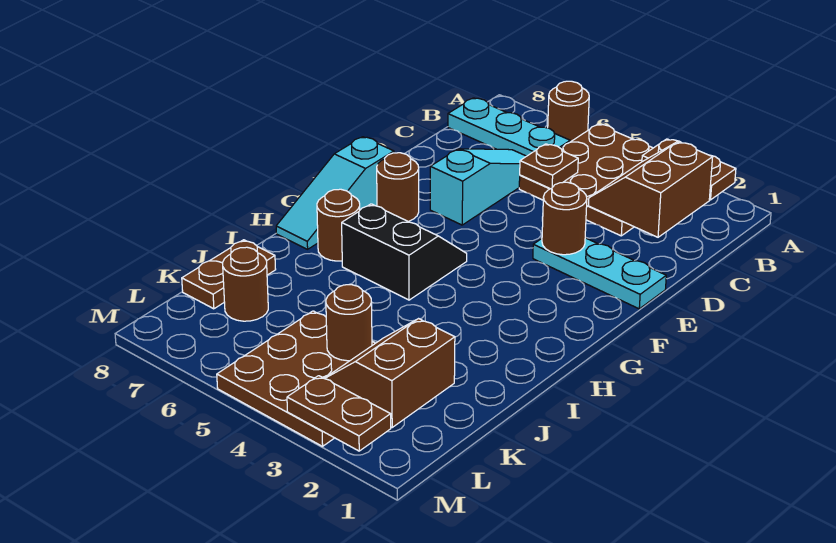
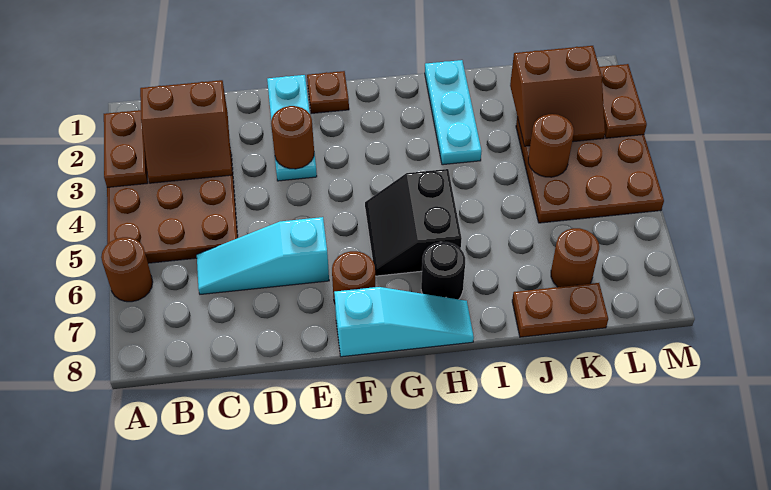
cyan plate B6:B8 level 1 -> cyan plate I1:I3 level 1
brown plate C5 level 2 -> brown plate F1 level 1
brown round brick H7 level 1 -> black round brick H7 level 1

